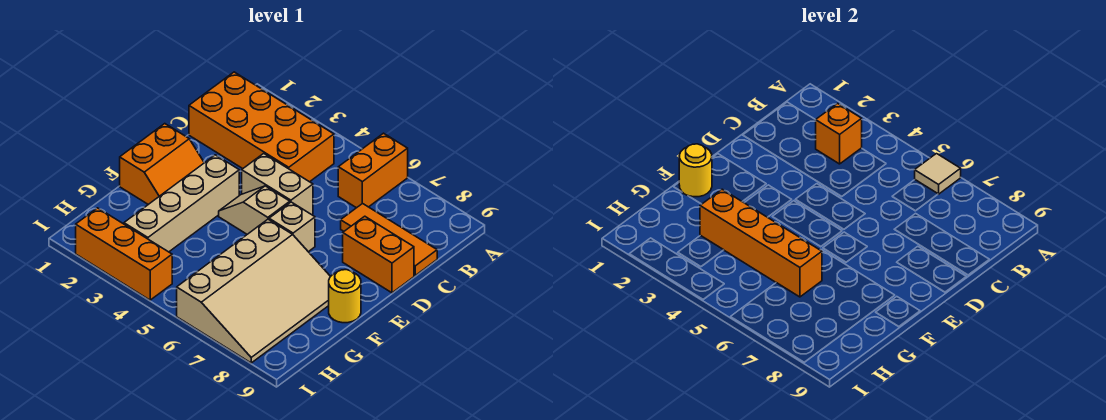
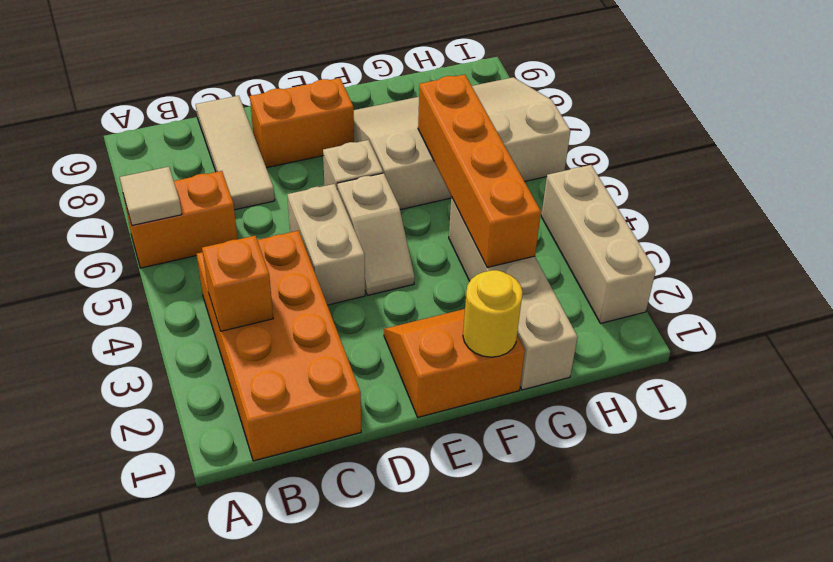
orange tile C7:C9 level 1 -> tan tile C7:C9 level 1
orange brick D8:D9 level 1 -> orange brick D8:E8 level 1
tan brick E3:H3 level 1 -> tan brick G1:G4 level 1
yellow round brick F9 level 1 -> none
orange brick I2:I4 level 1 -> tan brick I2:I4 level 1

